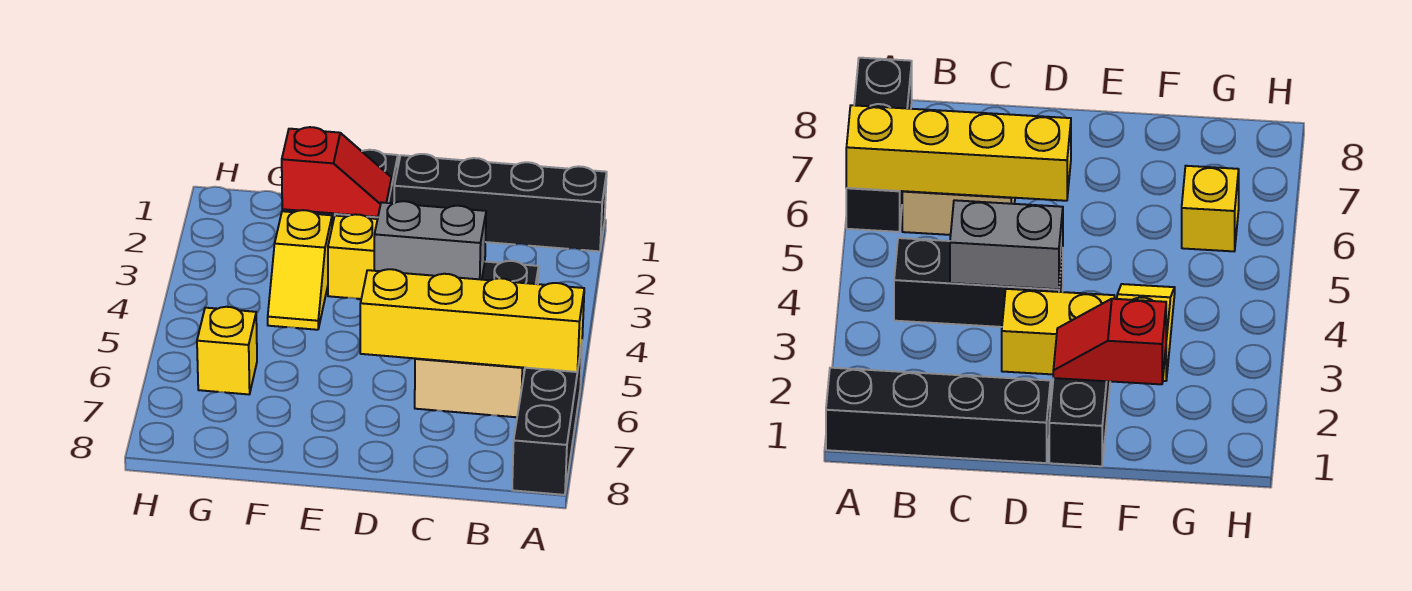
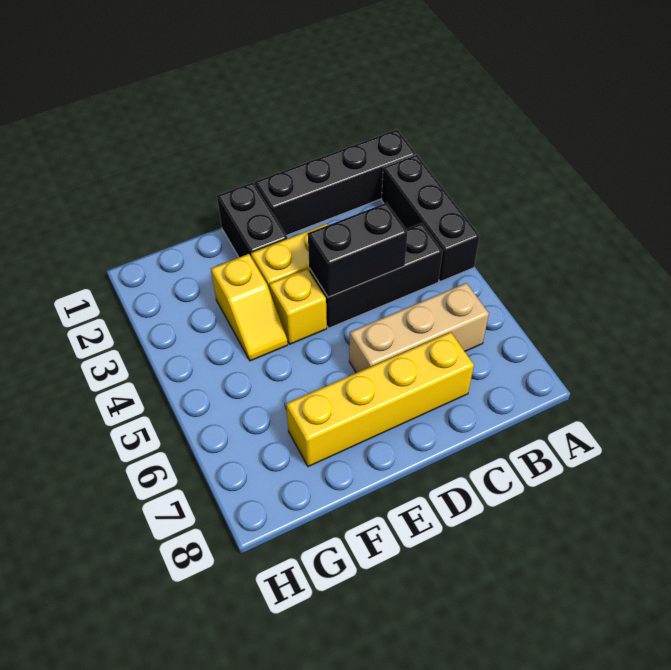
black brick A6:A8 level 1 -> black brick A2:A4 level 1
yellow brick A6:D6 level 2 -> yellow brick C7:F7 level 1
tan brick B6:C6 level 1 -> tan brick B6:D6 level 1
grey brick C4:D4 level 2 -> black brick C4:D4 level 2
red slope E2:F2 level 2 top F -> none
yellow brick G6 level 1 -> yellow brick E4 level 1

